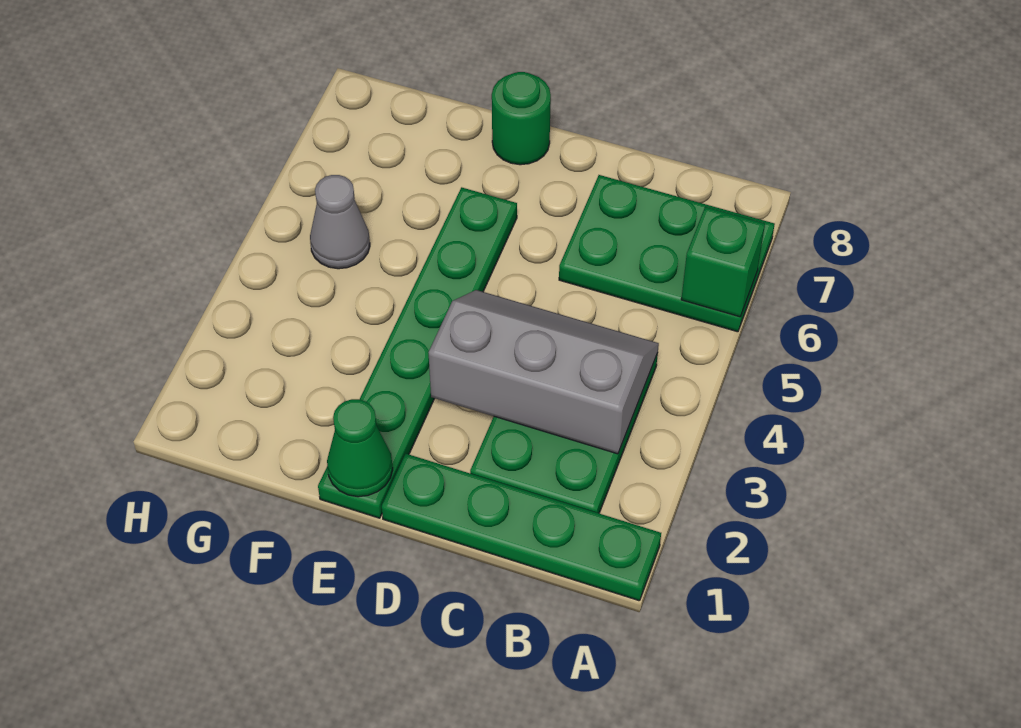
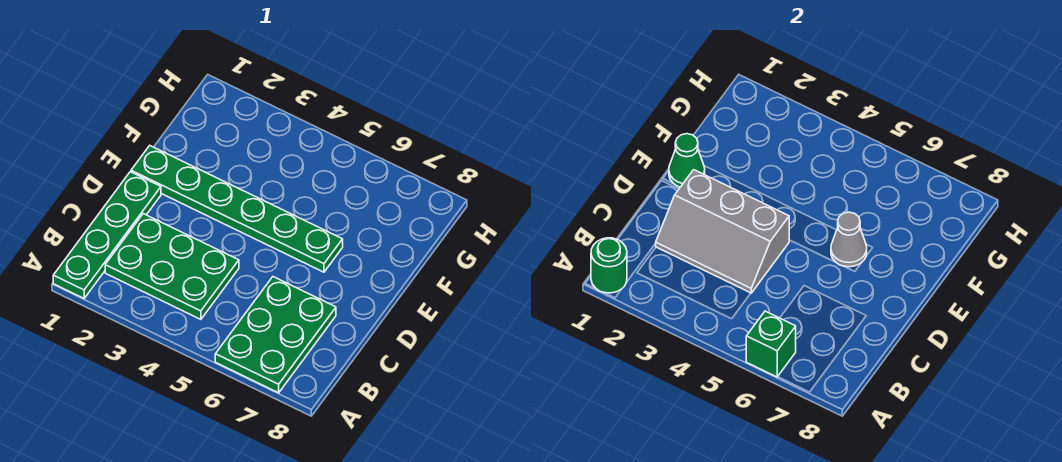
grey slope B3:D4 level 2 top 3 -> grey slope C2:D4 level 2 top D
green round brick E8 level 1 -> green round brick A1 level 2
grey cone G5 level 1 -> grey cone E6 level 2

